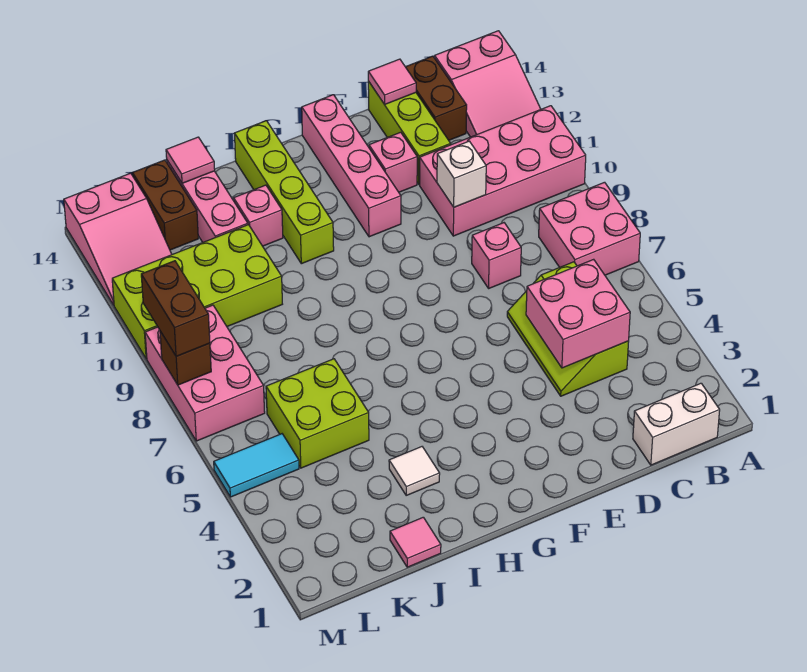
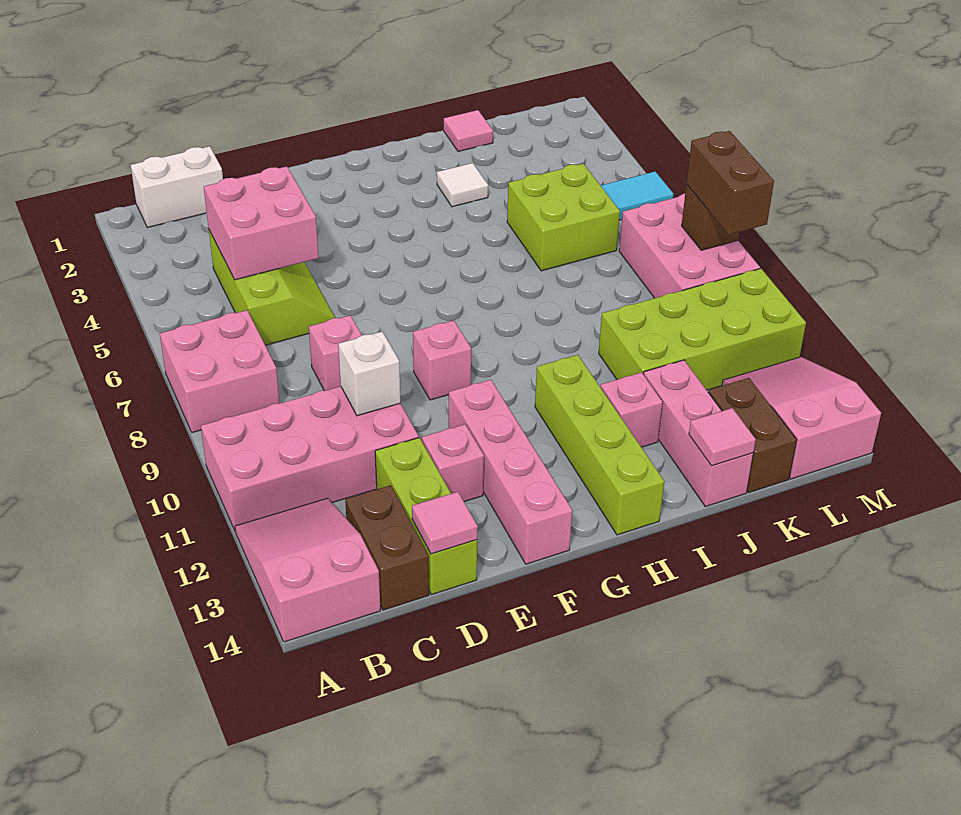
none -> pink brick F9 level 1

